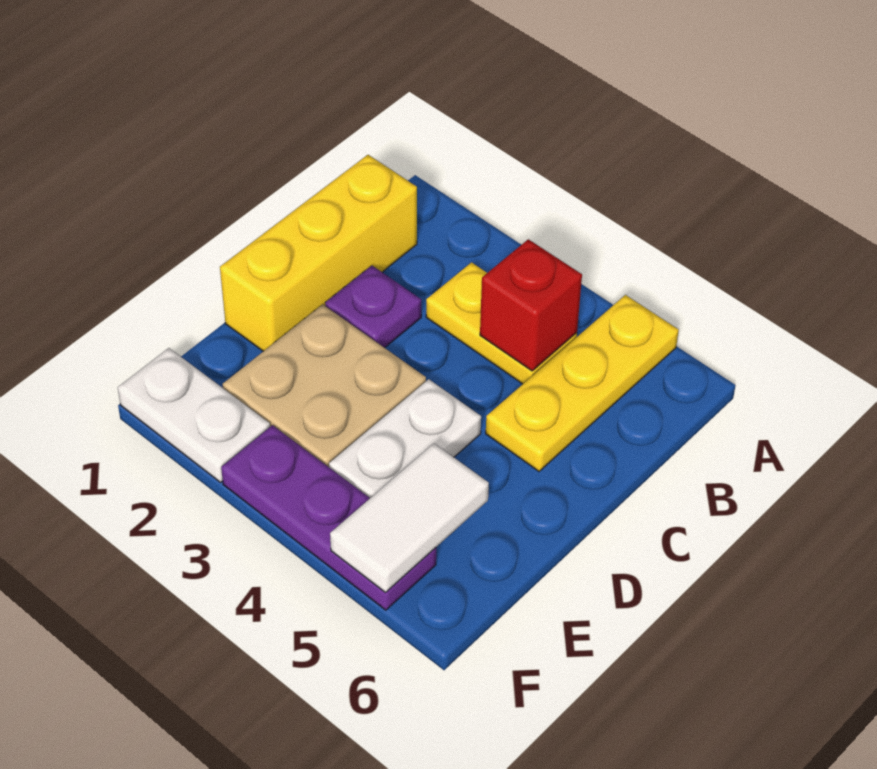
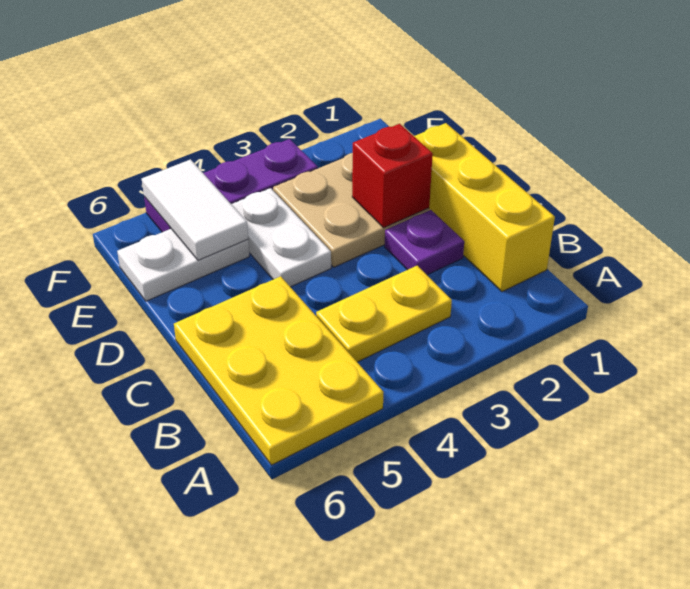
yellow plate A5:C5 level 1 -> yellow plate A5:C6 level 1
red brick B4 level 2 -> red brick D2 level 2
white plate F1:F2 level 1 -> white plate E5:E6 level 1

